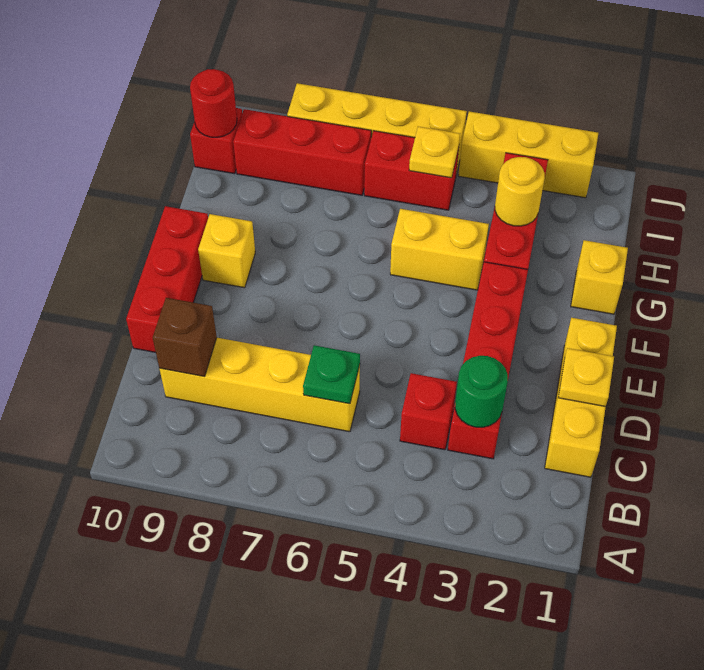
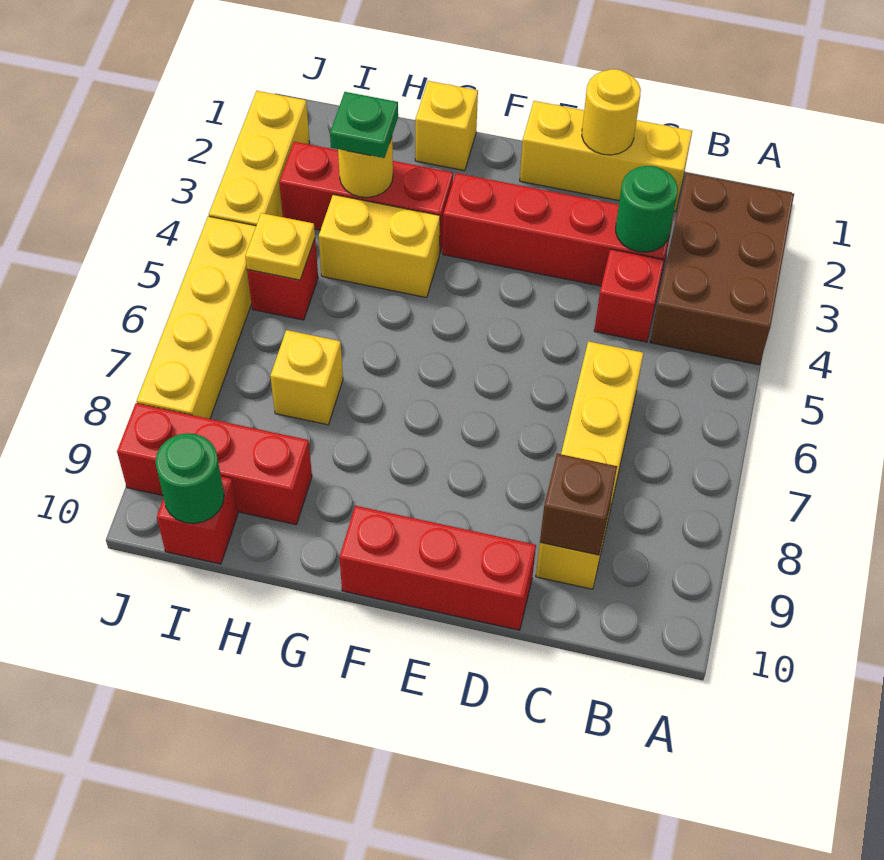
none -> brown brick A2:B4 level 1
green plate C6 level 2 -> green plate H3 level 3
yellow plate D1 level 2 -> yellow round brick D1 level 2
yellow brick F9 level 1 -> yellow brick H7 level 1
yellow brick G4:G5 level 1 -> yellow brick G4:H4 level 1
red brick I5:I6 level 1 -> red brick I5 level 1
red brick I7:I9 level 1 -> red brick H9:J9 level 1
red round brick I10 level 2 -> green round brick I10 level 2

